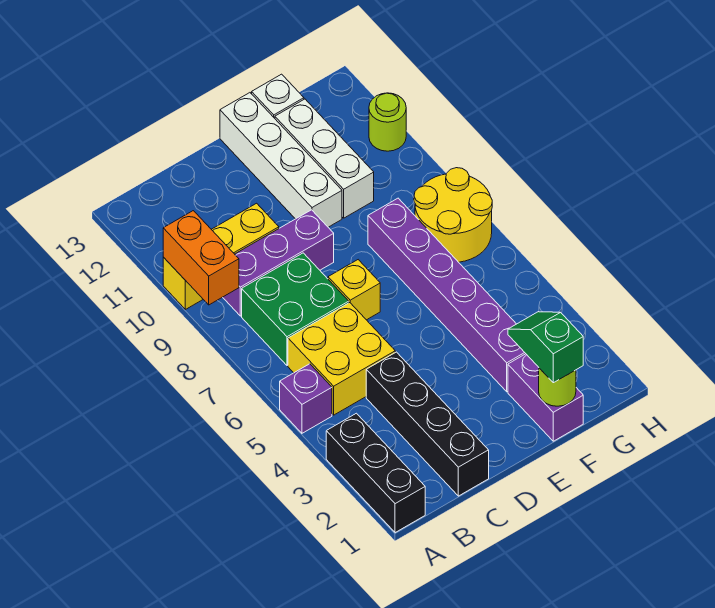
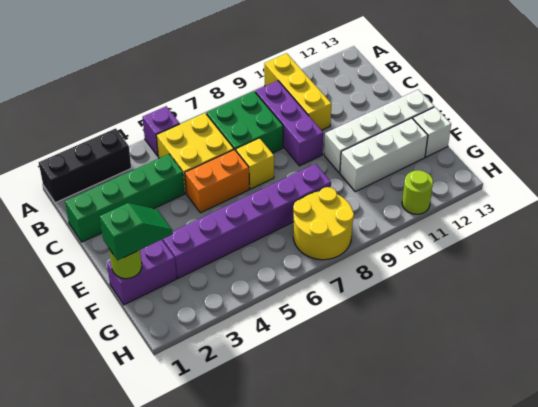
orange brick A9:A10 level 2 -> orange brick D5:D6 level 1
black brick C1:C4 level 1 -> green brick C1:C4 level 1

